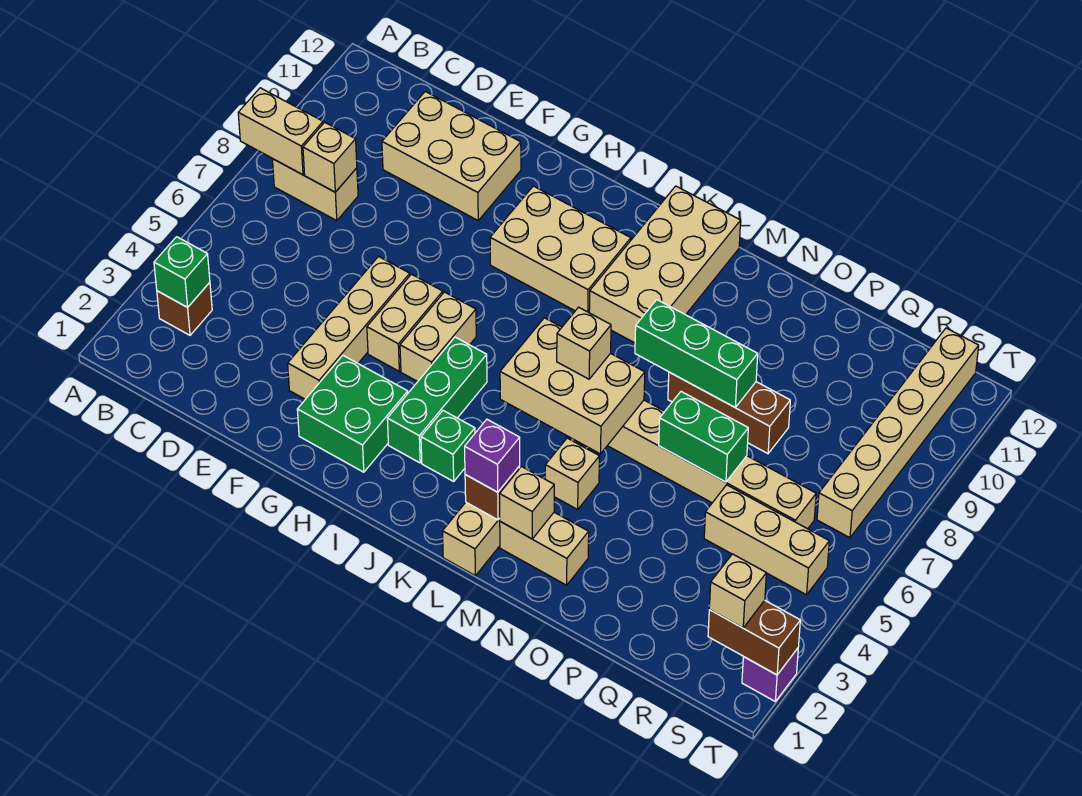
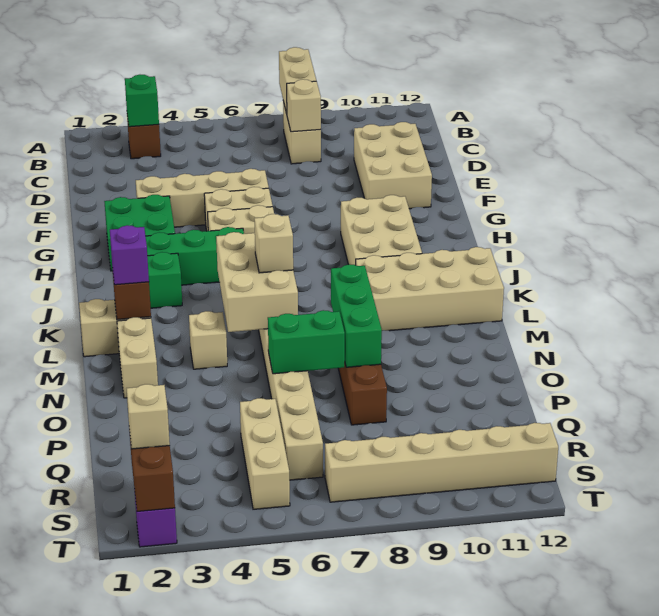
tan brick M2 level 2 -> none
green brick O6:P6 level 2 -> green brick O6:O7 level 2

